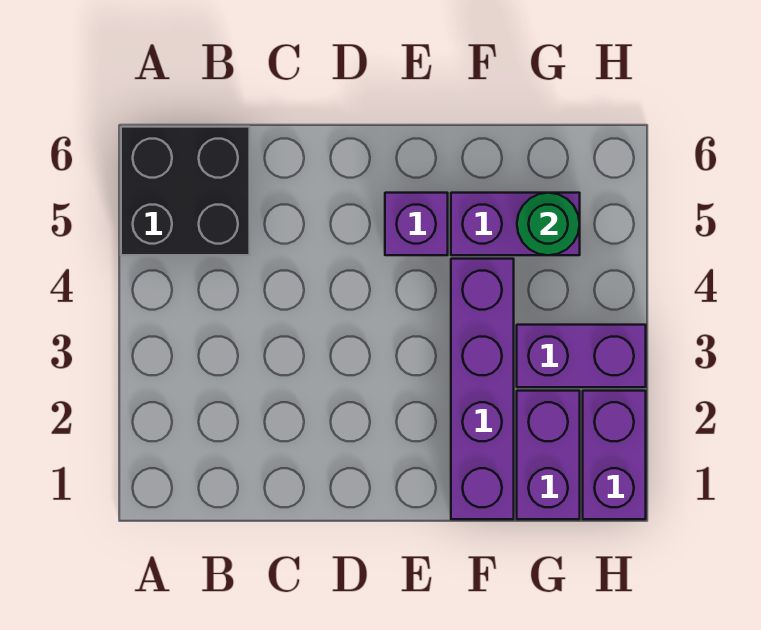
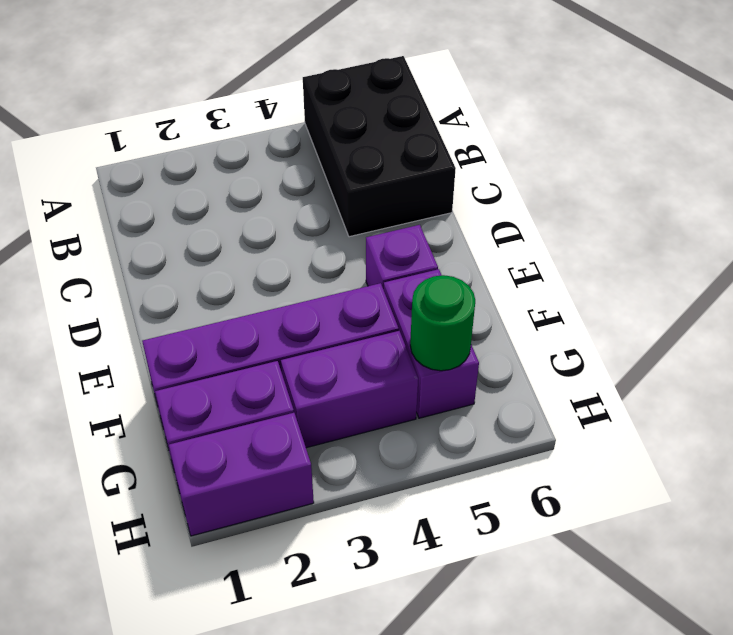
black brick A5:B6 level 1 -> black brick A5:C6 level 1
purple brick G3:H3 level 1 -> purple brick G3:G4 level 1

